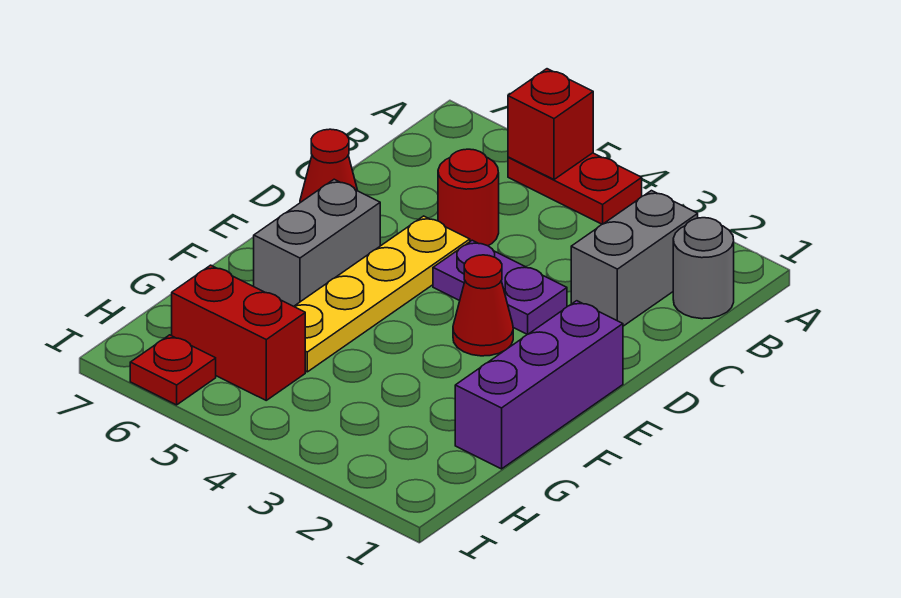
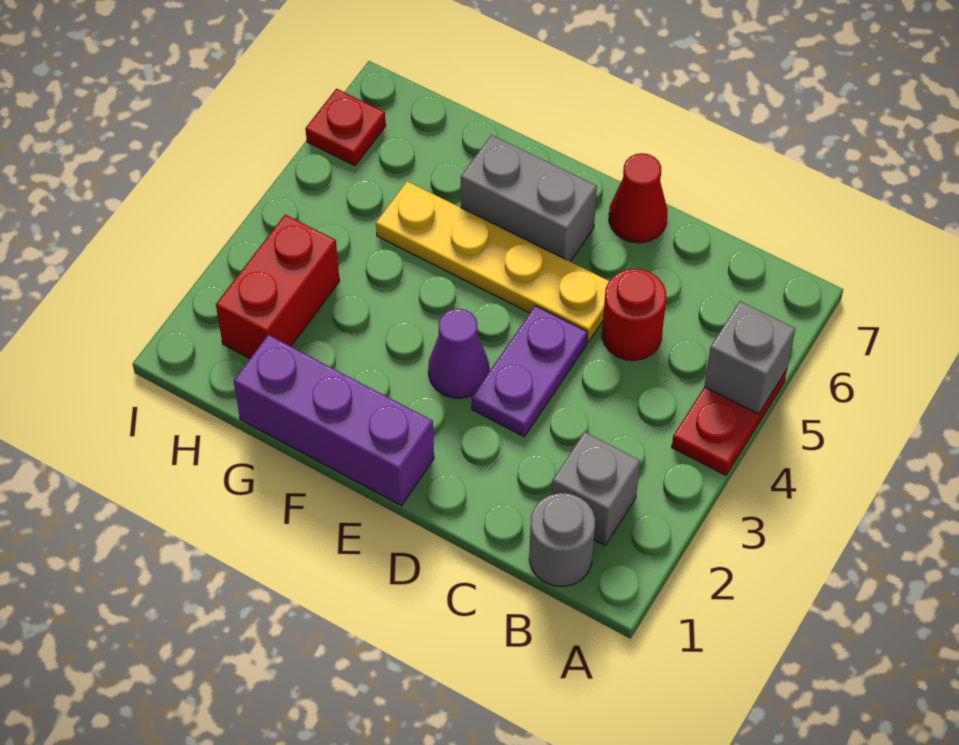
red brick A5 level 2 -> grey brick A5 level 2
grey brick B2:C2 level 1 -> grey brick B2 level 1
red cone E3 level 1 -> purple cone E3 level 1
red brick H5:H6 level 1 -> red brick H2:H3 level 1

